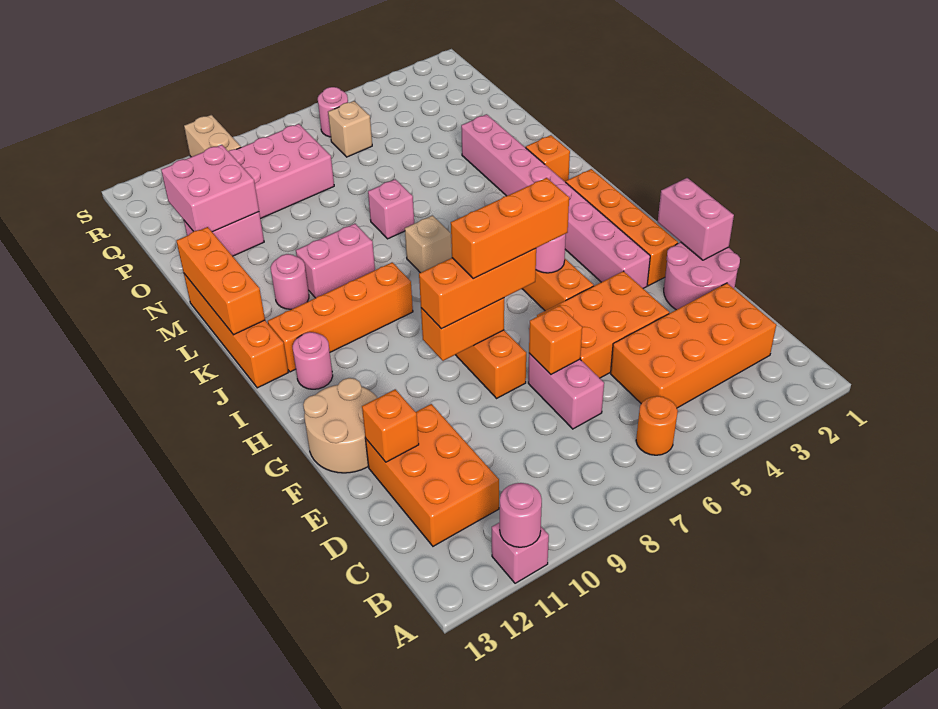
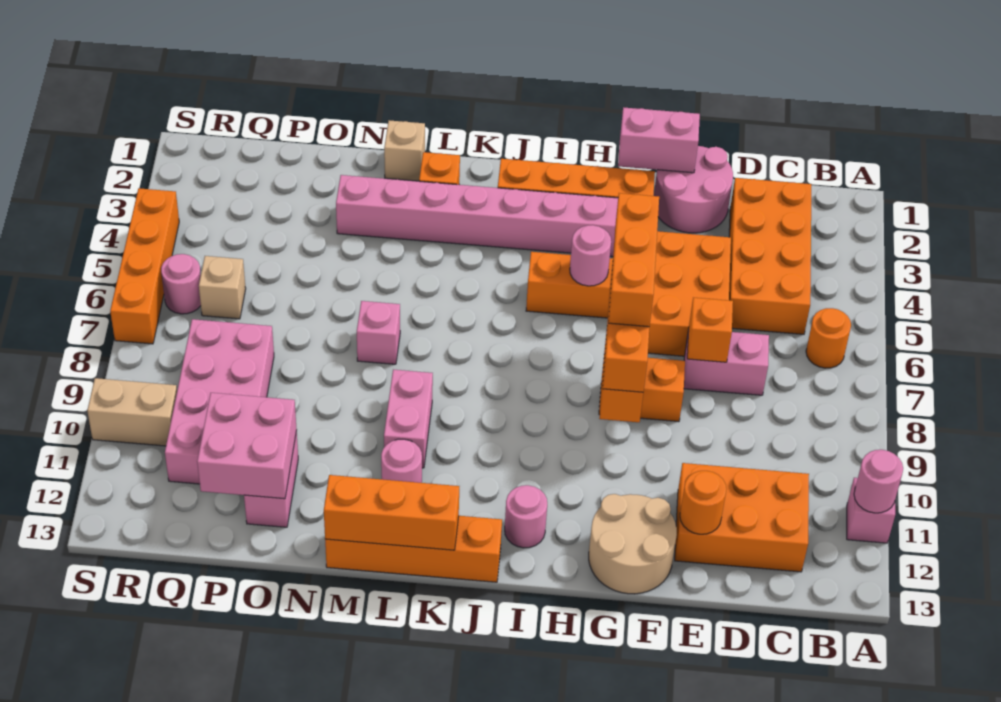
orange brick E12 level 2 -> orange round brick E12 level 2
orange brick J9:J12 level 1 -> orange brick S4:S7 level 1
tan brick K7 level 1 -> tan brick M1 level 1

